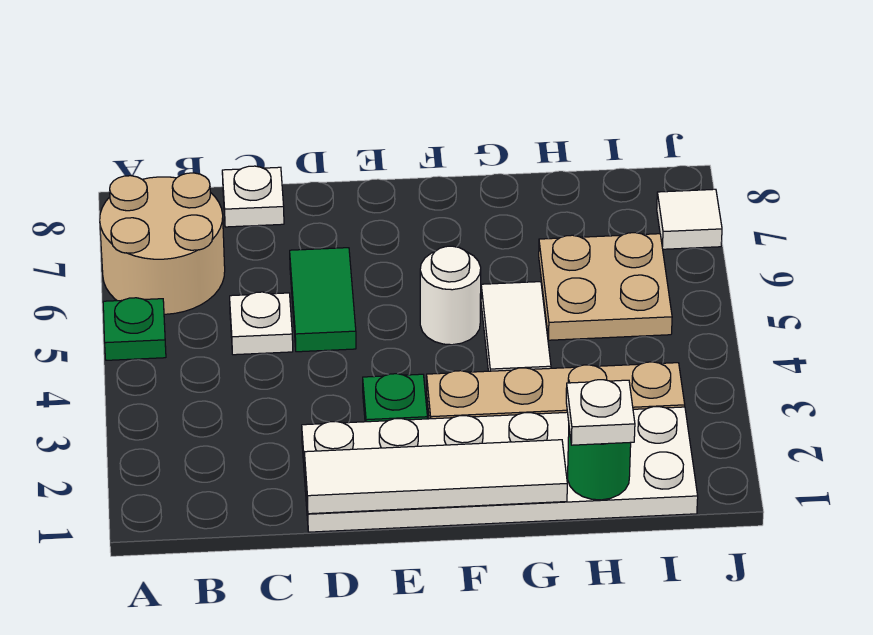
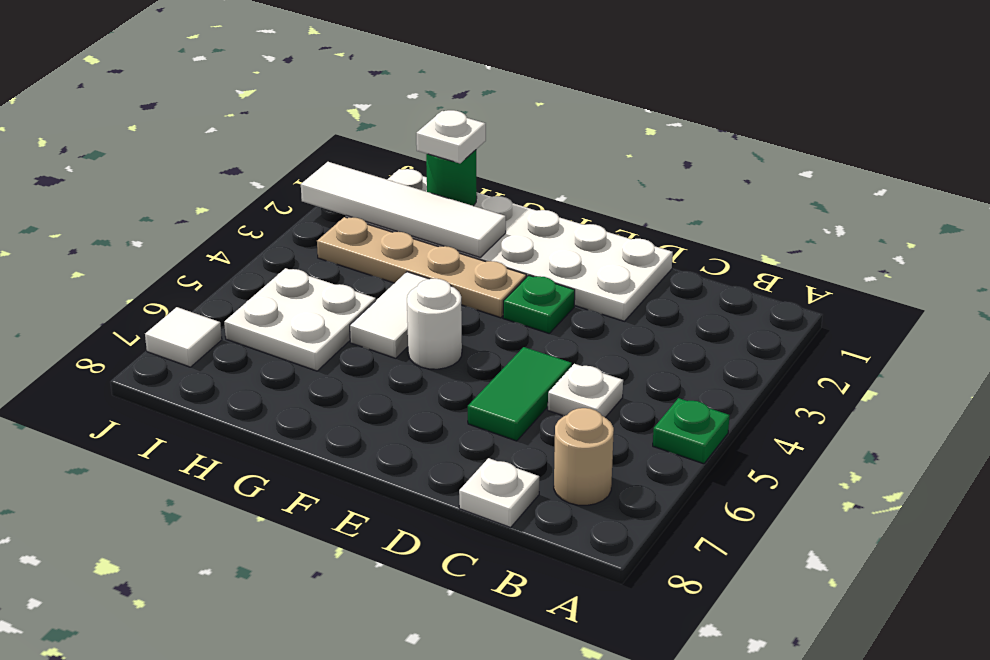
tan round brick A6:B7 level 1 -> tan round brick B7 level 1
white tile D1:G1 level 2 -> white tile G2:J2 level 2
tan plate H5:I6 level 1 -> white plate H5:I6 level 1

